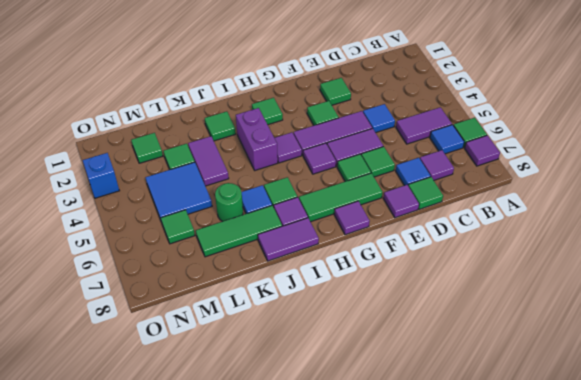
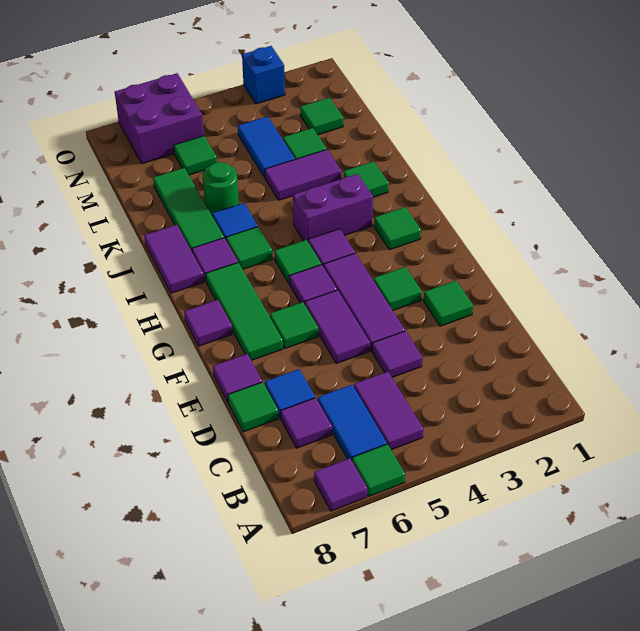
blue tile B6 level 1 -> blue tile B6:C6 level 1
blue tile D4 level 1 -> purple tile D4 level 1
green tile E6 level 1 -> green tile H5 level 1
blue tile L4:M5 level 1 -> blue tile L4:M4 level 1
none -> purple brick N6:O7 level 1

